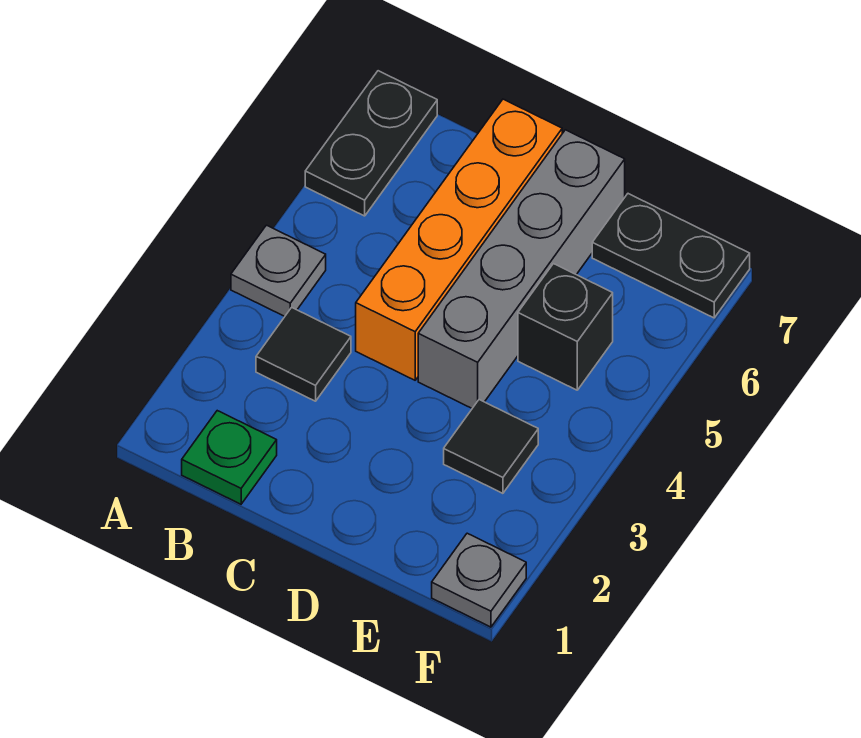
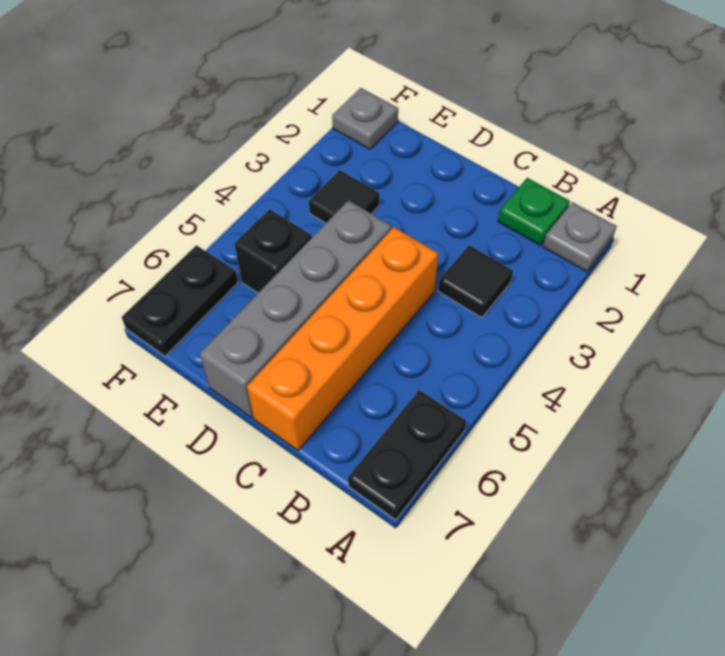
grey plate A4 level 1 -> grey plate A1 level 1
black plate E7:F7 level 1 -> black plate F6:F7 level 1

